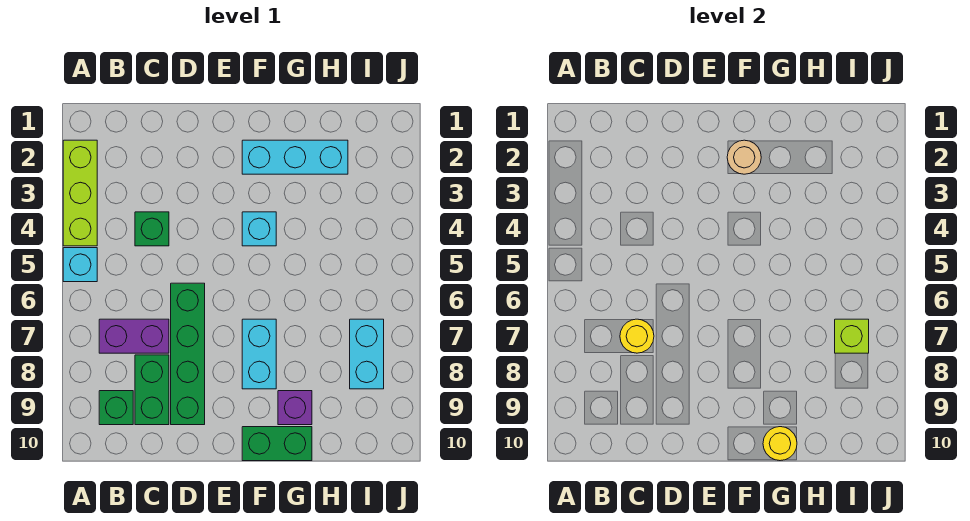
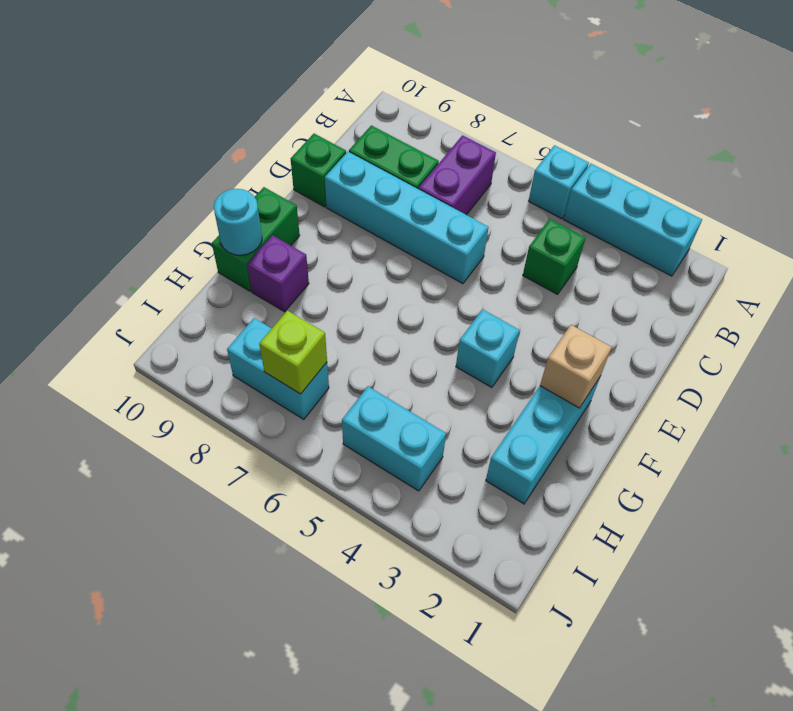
lime brick A2:A4 level 1 -> cyan brick A2:A4 level 1
green brick B9 level 1 -> green brick D10 level 1
yellow round brick C7 level 2 -> none
green brick D6:D9 level 1 -> cyan brick D6:D9 level 1
tan round brick F2 level 2 -> tan brick F2 level 2
cyan brick F7:F8 level 1 -> cyan brick I4:I5 level 1
yellow round brick G10 level 2 -> cyan round brick G10 level 2

